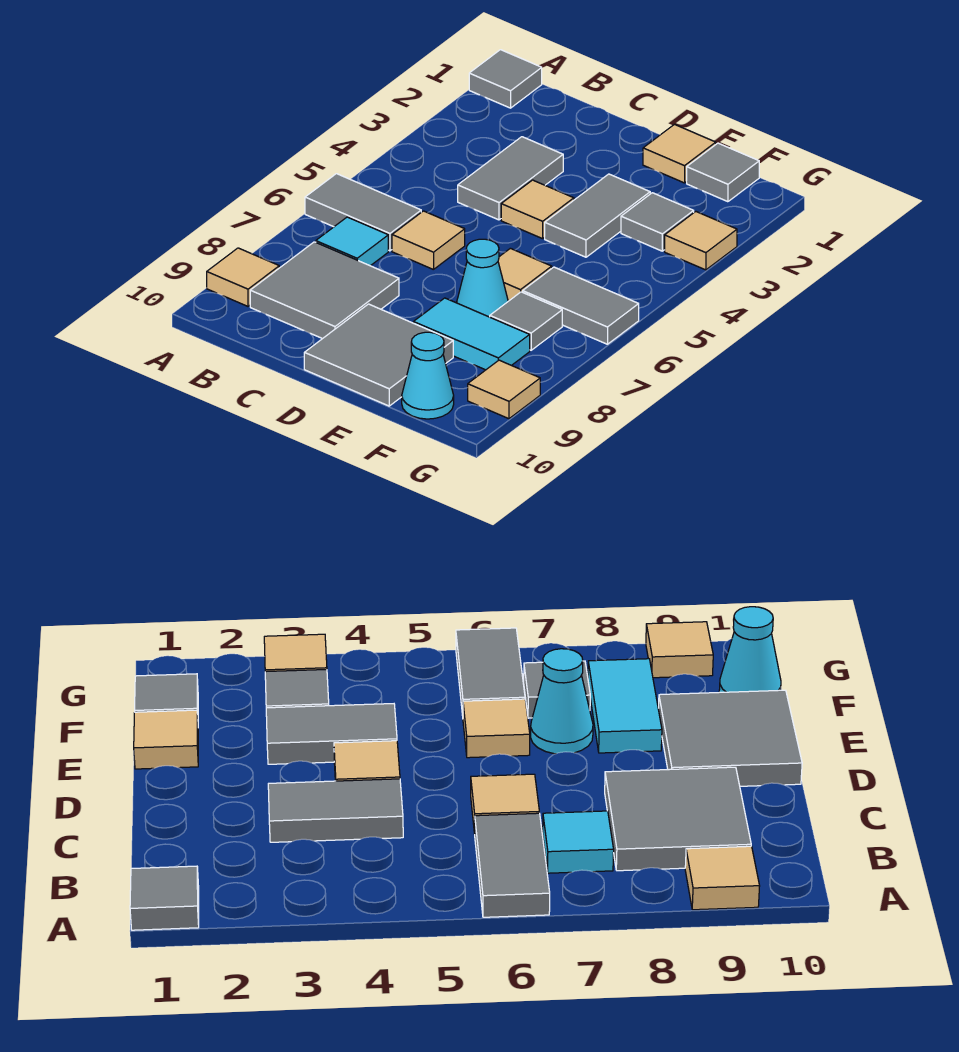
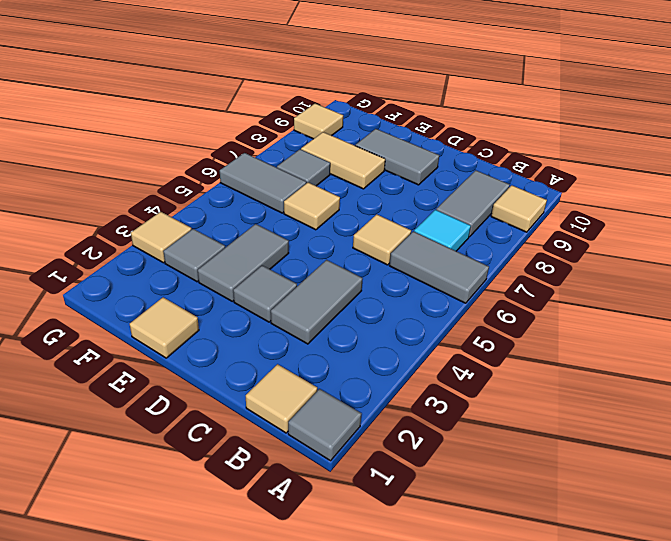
grey tile B8:C9 level 1 -> grey tile B8:B9 level 1
tan tile D4 level 1 -> tan tile B1 level 1
grey tile D9:E10 level 1 -> grey tile D9:E9 level 1
cyan cone E7 level 1 -> none
cyan tile E8:F8 level 1 -> tan tile E8:F8 level 1
grey tile F1 level 1 -> grey tile D3 level 1
cyan cone F10 level 1 -> none

